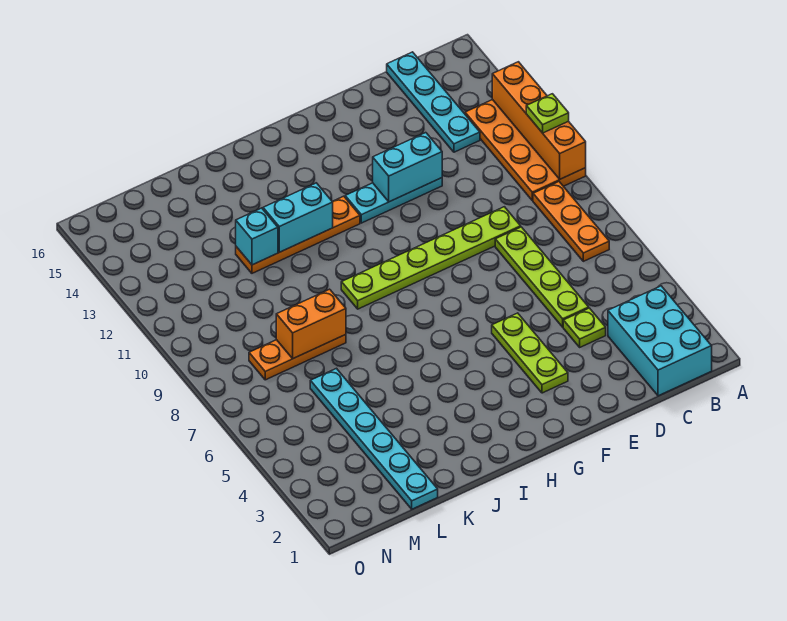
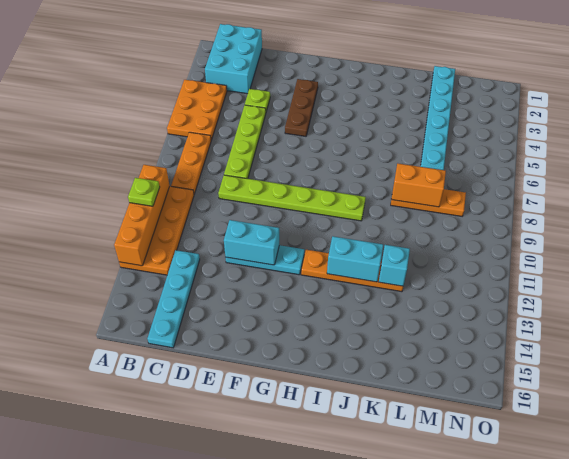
none -> orange plate A4:B6 level 1
lime plate F3:F5 level 1 -> brown plate F3:F5 level 1

